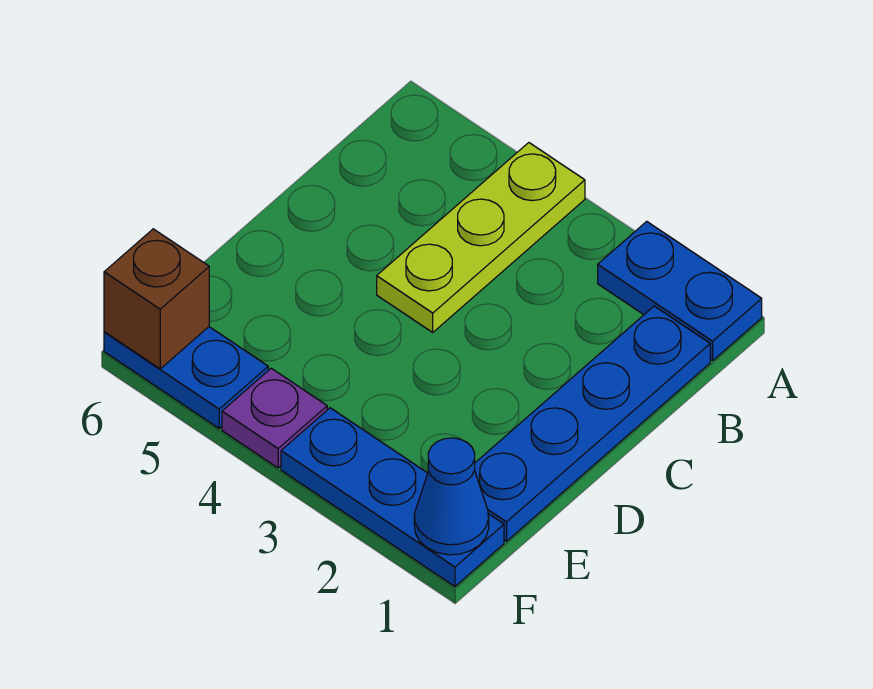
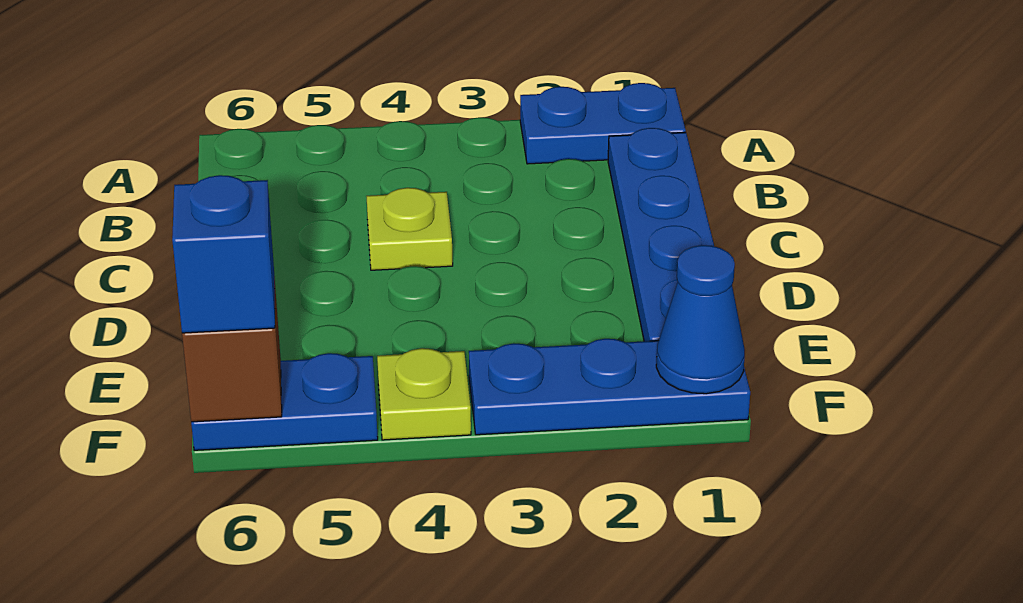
lime plate A4:C4 level 1 -> lime plate C4 level 1
purple plate F4 level 1 -> lime plate F4 level 1
none -> blue brick F6 level 3

